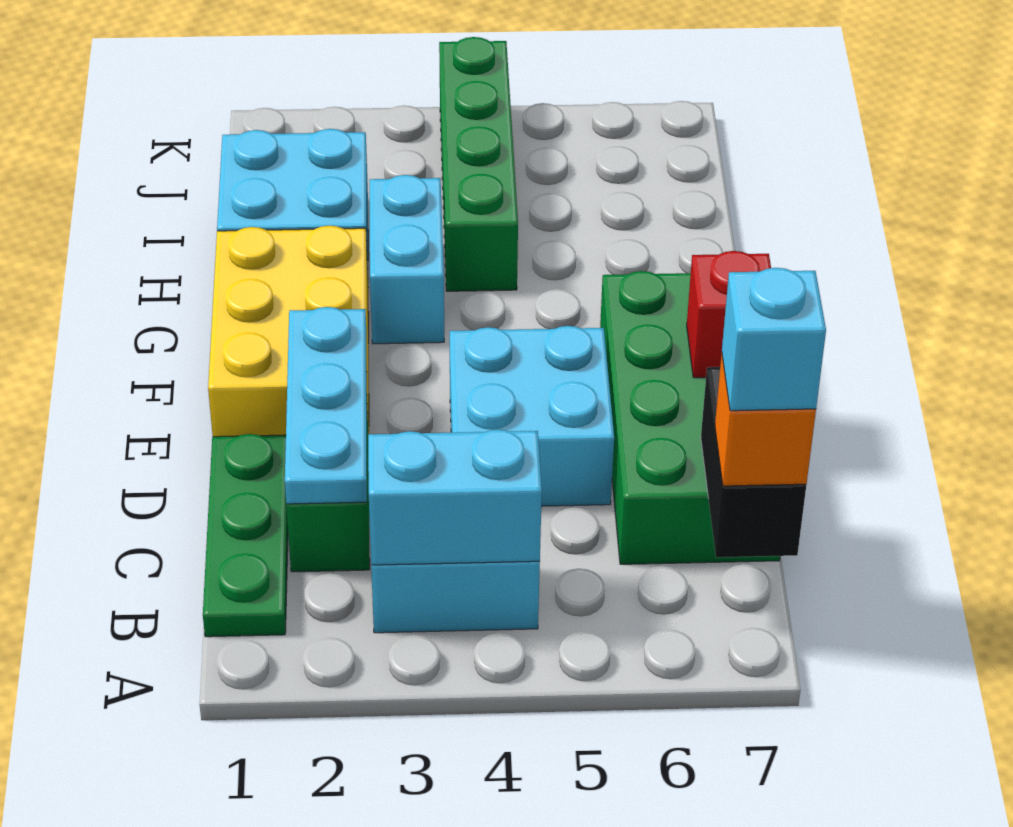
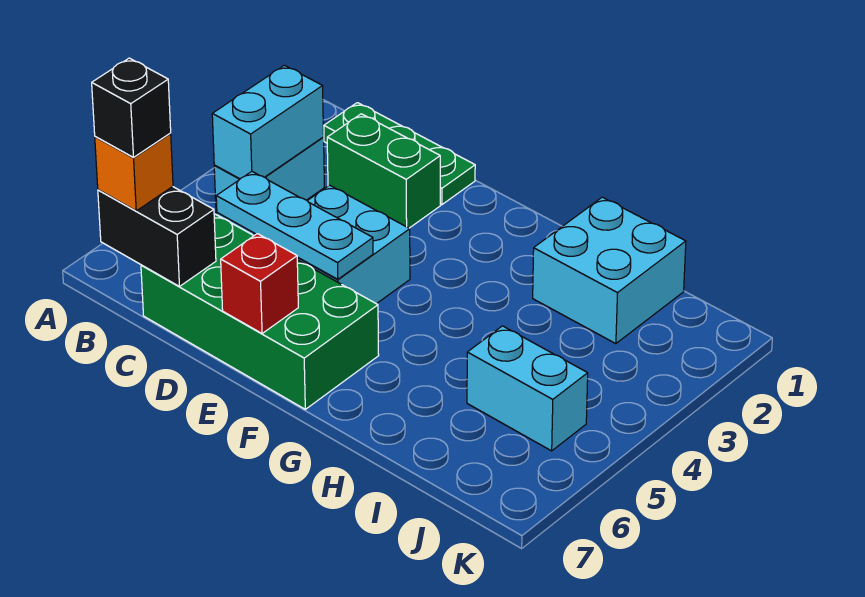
cyan brick B7 level 4 -> black brick B7 level 4
cyan plate C2:E2 level 2 -> cyan plate C5:E5 level 2
yellow brick E1:G2 level 1 -> none
cyan brick G3:H3 level 1 -> cyan brick I5:J5 level 1
green brick H4:K4 level 1 -> none

